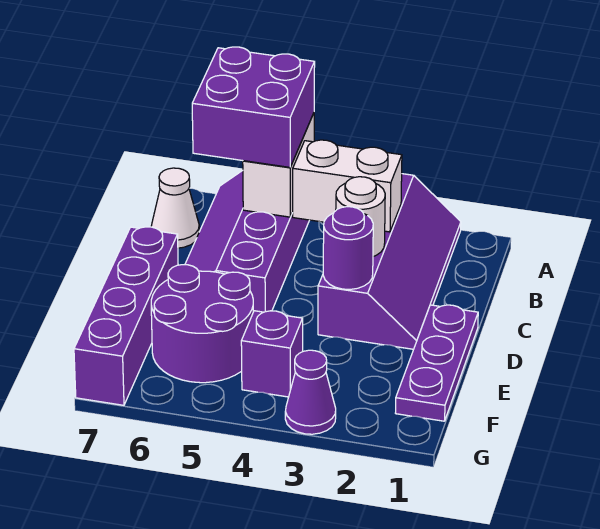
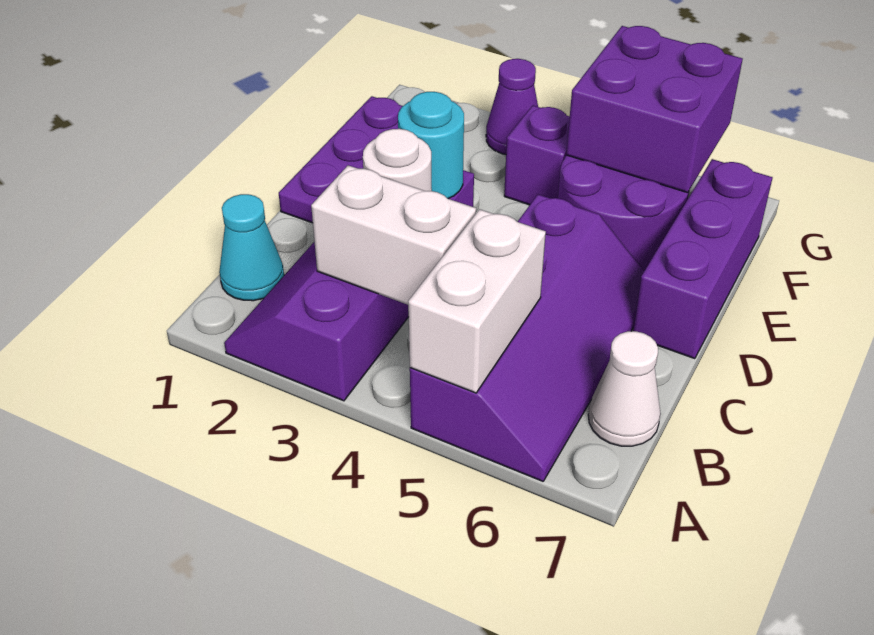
purple brick A5:B6 level 3 -> purple brick F5:G6 level 2
none -> cyan cone B1 level 1
purple round brick D3 level 2 -> cyan round brick D3 level 2
purple brick D7:G7 level 1 -> purple brick D7:F7 level 1

